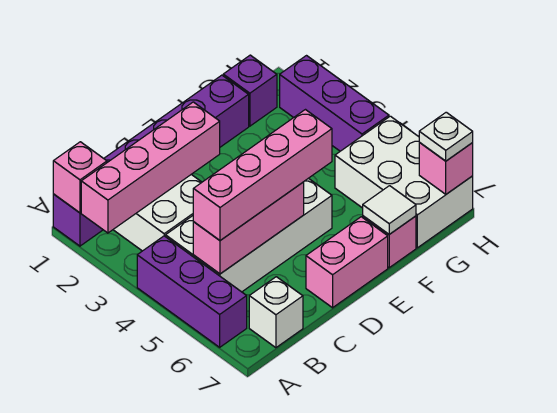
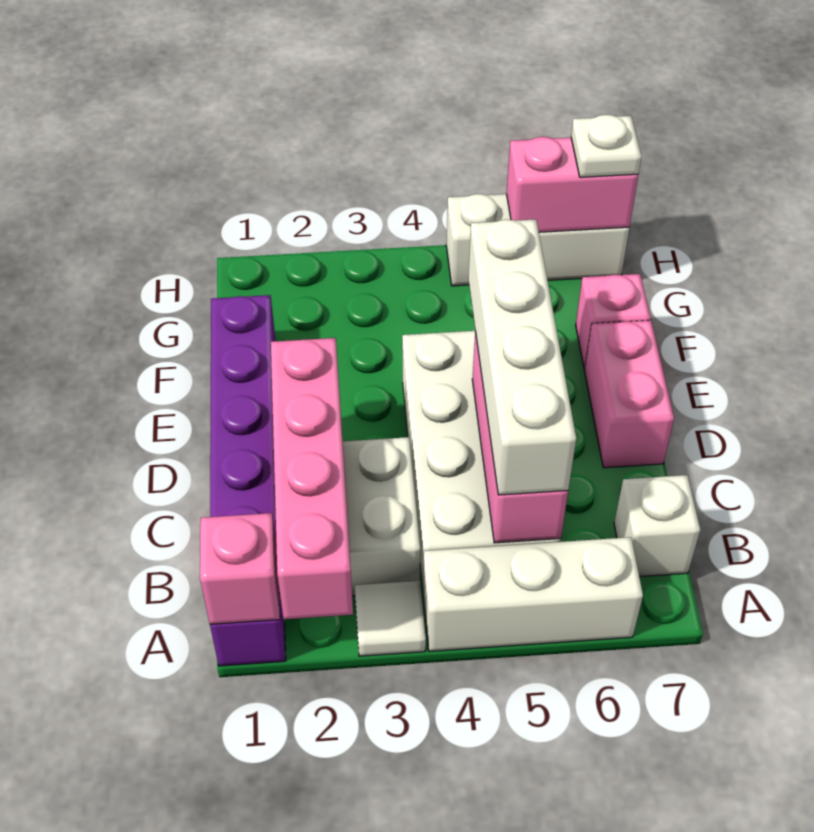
purple brick A4:A6 level 1 -> white brick A4:A6 level 1
pink brick B5:E5 level 3 -> white brick B5:E5 level 3
white tile F7 level 2 -> white tile A3 level 1
purple brick G1 level 1 -> none
white brick G5:H7 level 1 -> white brick H5:H7 level 1
purple brick H2:H4 level 1 -> none
pink brick H7 level 2 -> pink brick H6:H7 level 2

